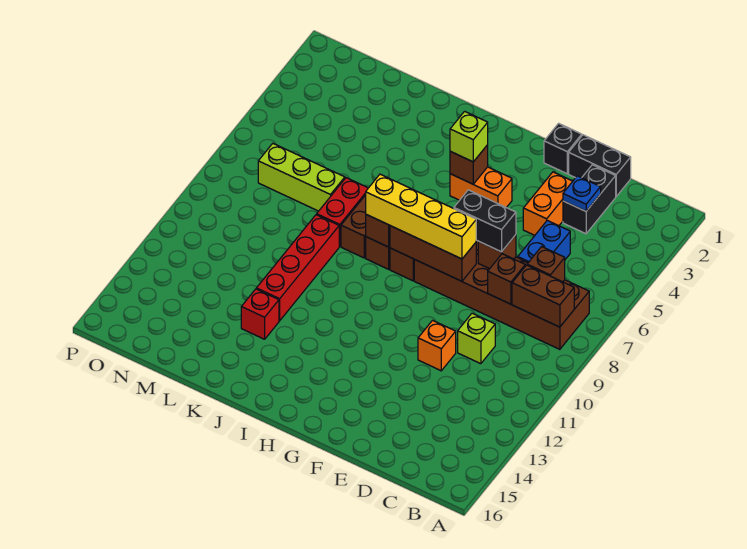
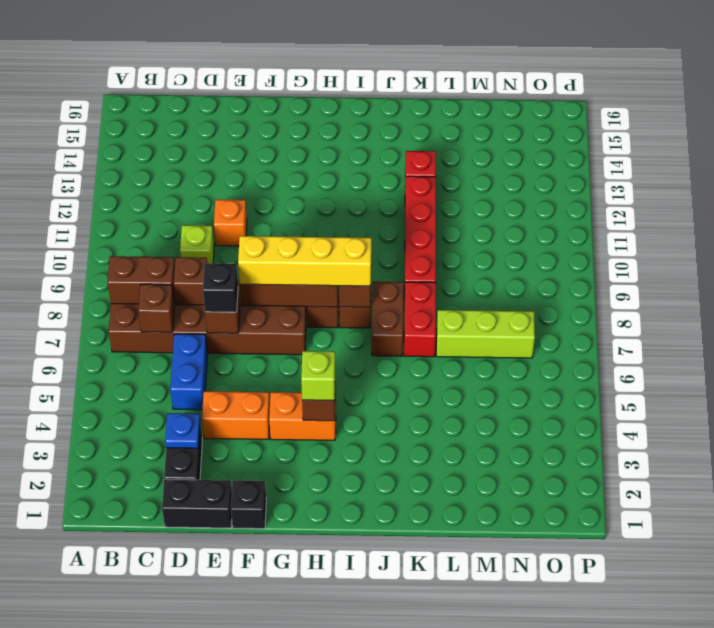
orange brick E3:E4 level 1 -> orange brick E4:F4 level 1
black brick E7:F7 level 3 -> black brick E7 level 3

